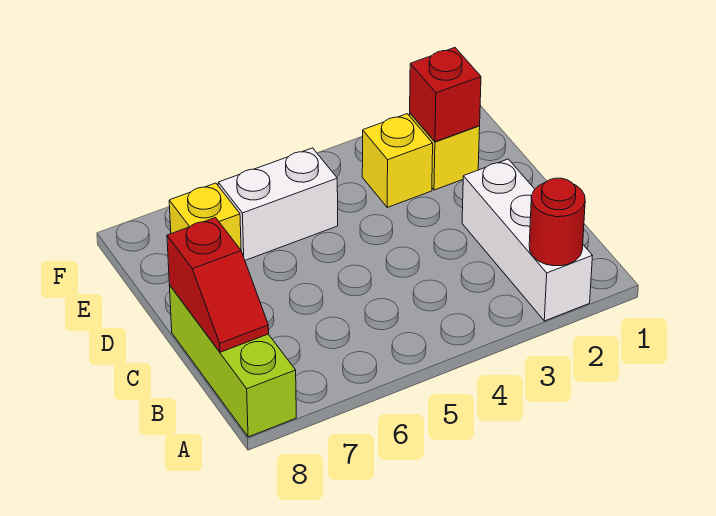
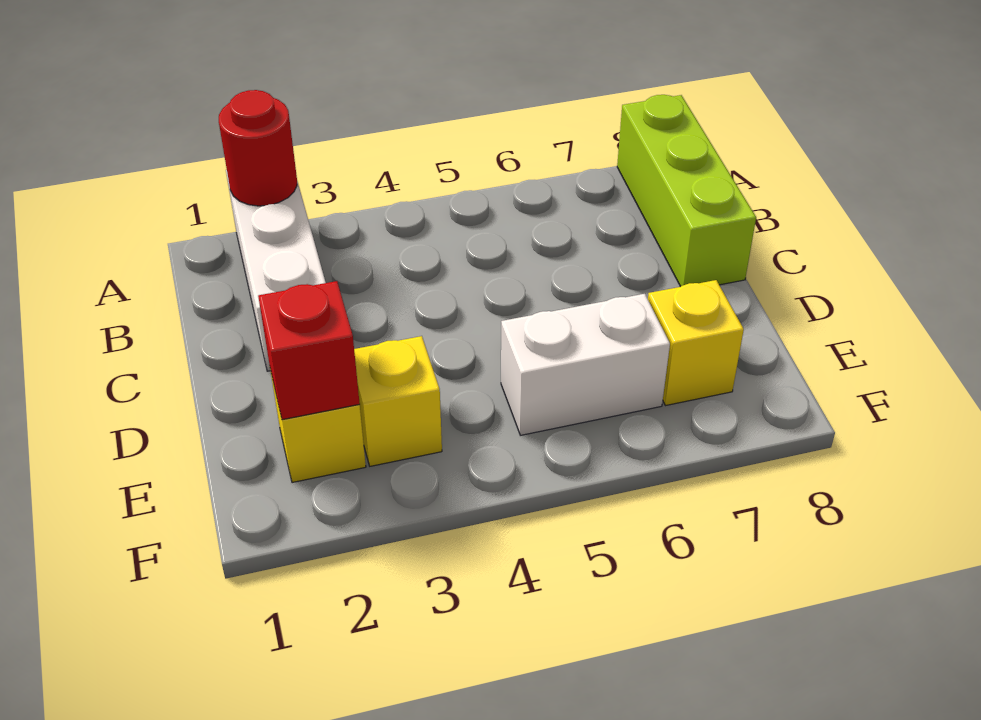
red slope B8:C8 level 2 top C -> none

